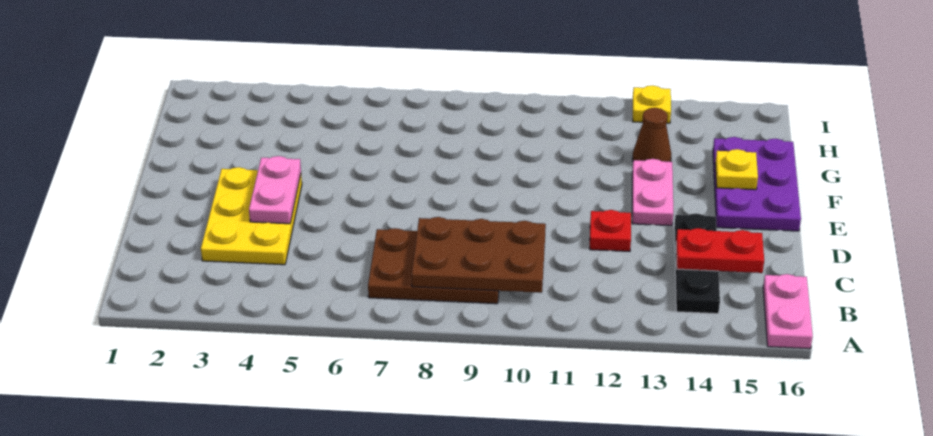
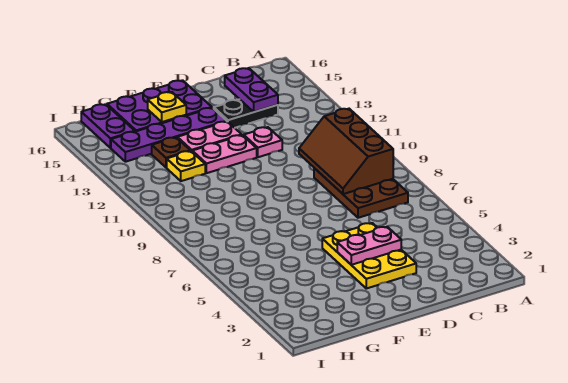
pink plate A16:B16 level 1 -> pink plate E12:F12 level 1
brown plate B8:C10 level 2 -> brown slope B8:C10 level 2 top B
black plate B14:D14 level 1 -> black plate C14:D14 level 1
yellow plate C3:E4 level 1 -> yellow plate D3:E5 level 1
red plate C14:C15 level 2 -> purple plate C14:C15 level 2
red plate D12 level 1 -> pink plate D12 level 1
none -> purple plate E14:H14 level 1
brown cone G13 level 1 -> brown plate G13 level 1
none -> purple plate H15:H16 level 1
yellow plate I13 level 1 -> yellow plate G12 level 1

